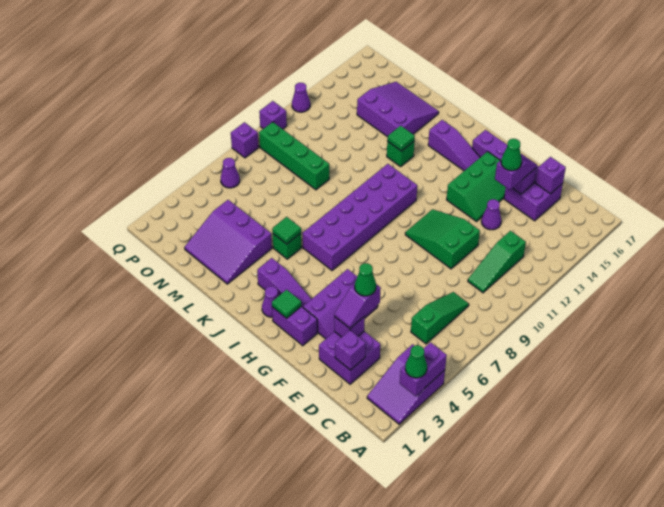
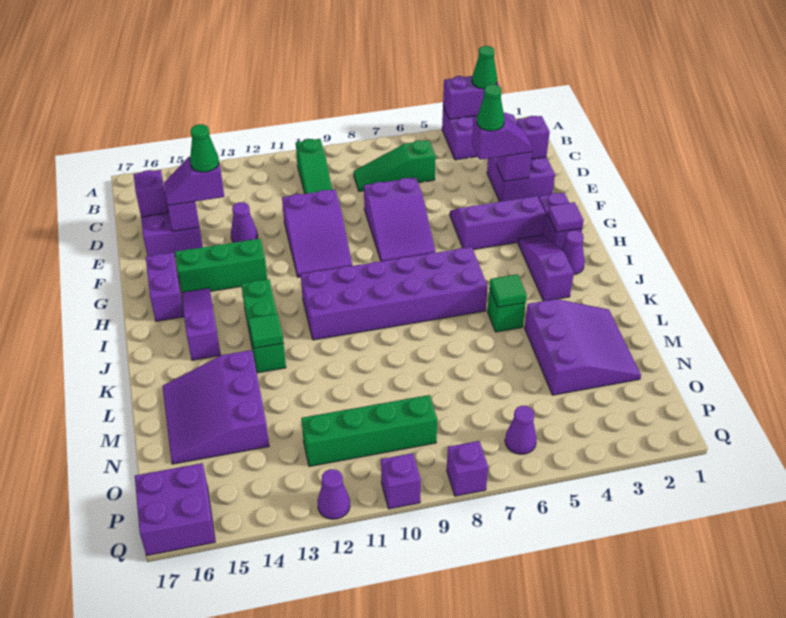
green slope C10:C12 level 1 top 12 -> green slope B10:D10 level 1 top B
none -> purple slope E7:G8 level 1 top E
green slope E10:G11 level 1 top E -> purple slope E10:G11 level 1 top E
green tile H2 level 2 -> purple tile H2 level 2
green brick K13 level 1 -> green brick I13:K13 level 1
green brick M9:P9 level 1 -> green brick O9:O12 level 1
none -> purple brick P16:Q17 level 1

